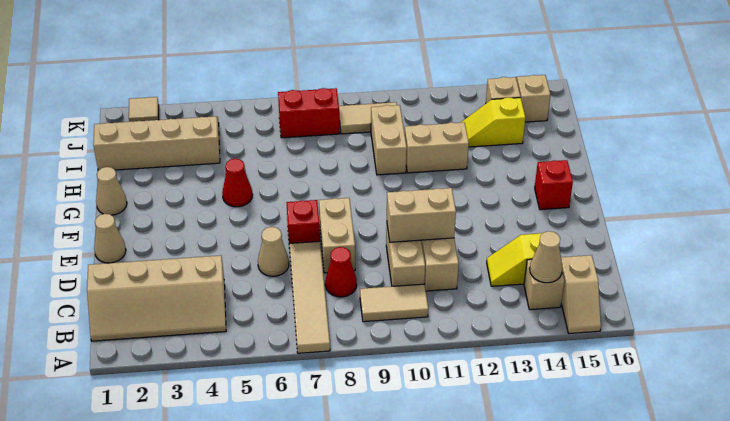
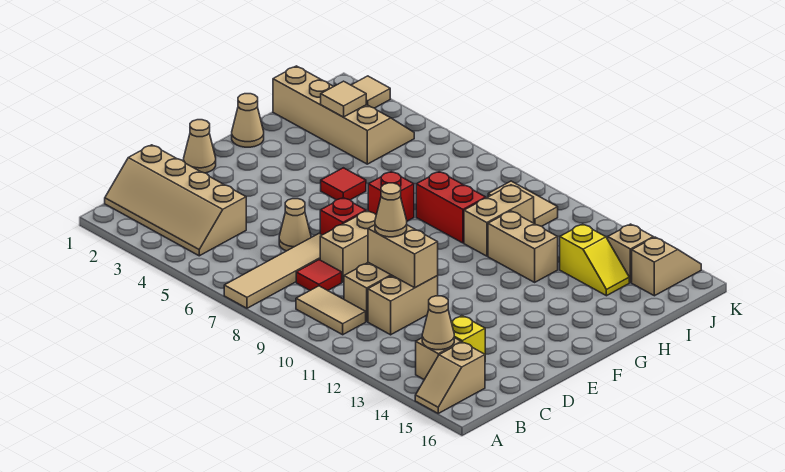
red cone C8 level 1 -> red tile C8 level 1
none -> tan cone D10 level 3
red brick F15 level 1 -> red brick G7 level 1
red cone G5 level 1 -> red tile G5 level 1
none -> tan tile I3 level 2
yellow slope I13:I14 level 1 top 14 -> yellow slope I13:I14 level 1 top 13
red brick J7:J8 level 1 -> red brick H8:H9 level 1

